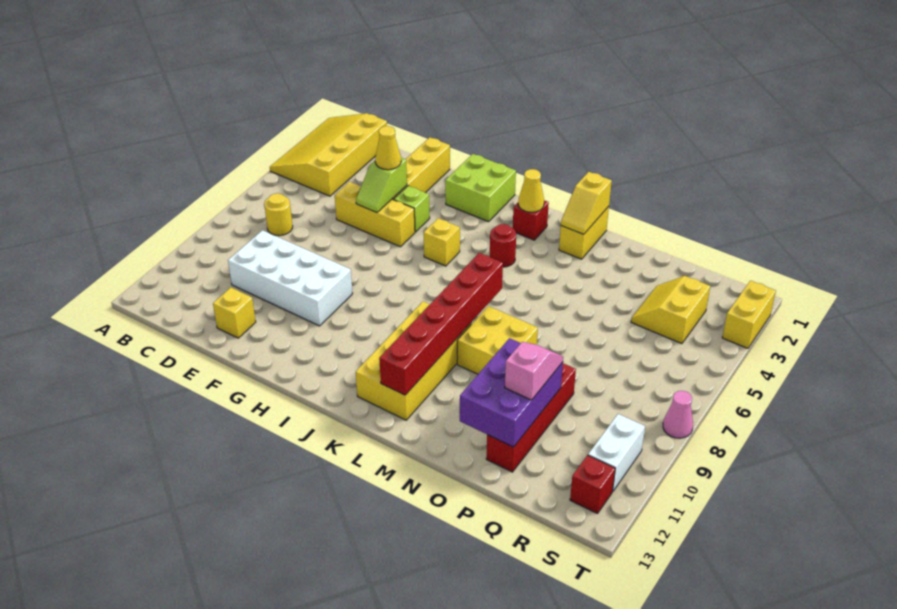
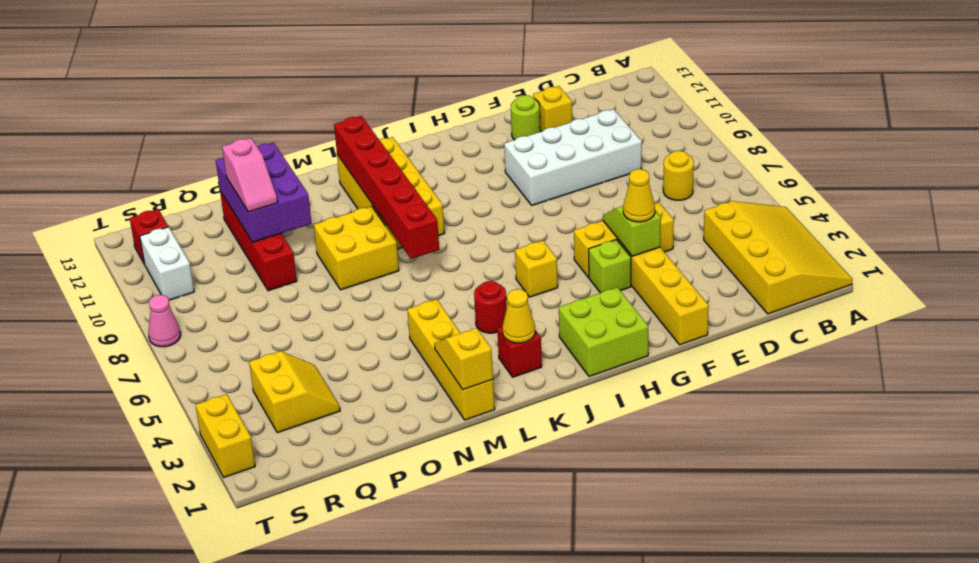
none -> lime round brick F12 level 1
yellow brick M1:M2 level 1 -> yellow brick M1:M4 level 1

